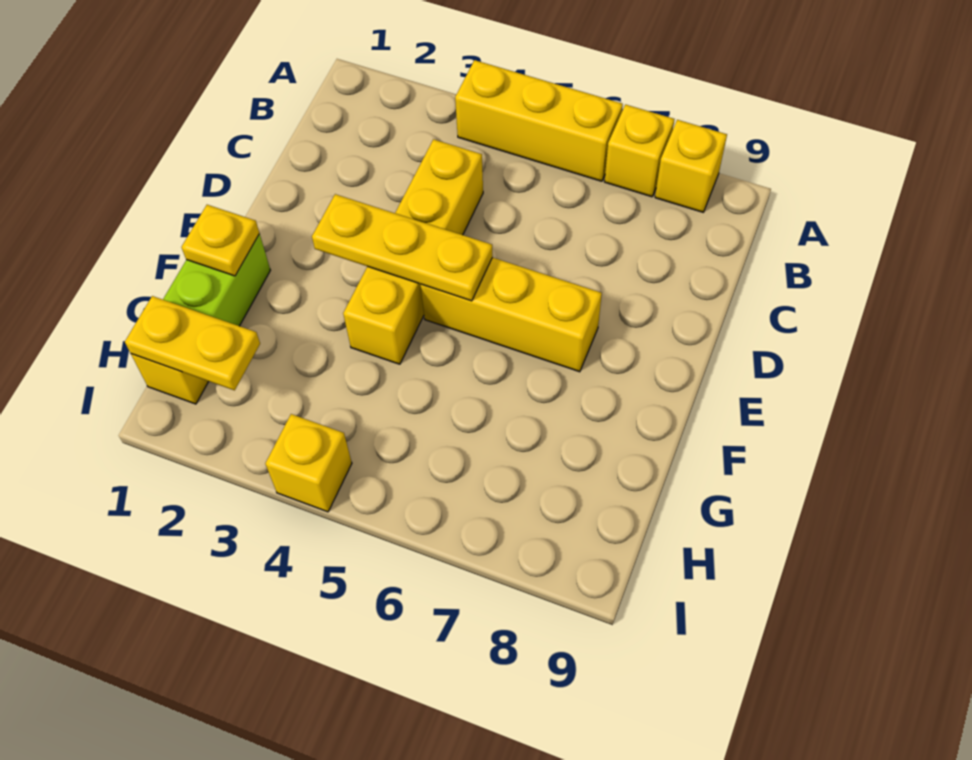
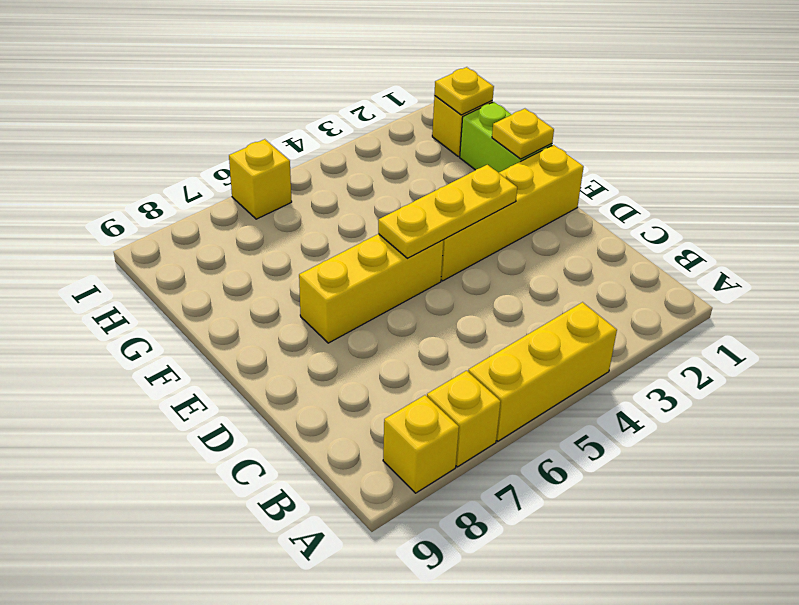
yellow brick C4:F4 level 1 -> yellow brick E1:E4 level 1
yellow plate H1:H2 level 2 -> yellow plate H1 level 2
yellow brick I4 level 1 -> yellow brick I6 level 1

